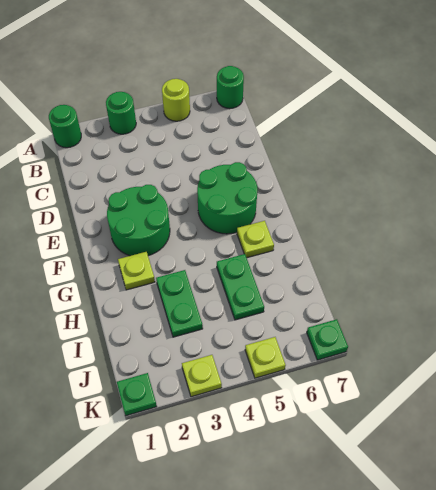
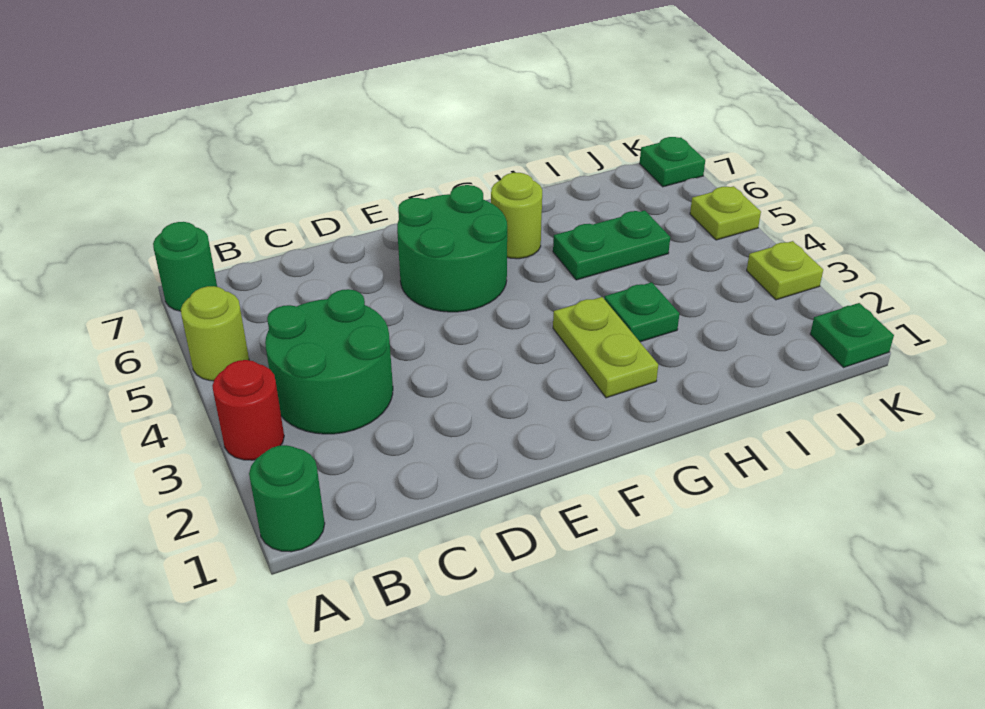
green round brick A3 level 1 -> red round brick A3 level 1
green round brick E2:F3 level 1 -> green round brick B3:C4 level 1
lime plate G2 level 1 -> lime plate G2:G3 level 1
lime plate G6 level 1 -> lime round brick G6 level 1
green plate H3:I3 level 1 -> green plate H3 level 1

